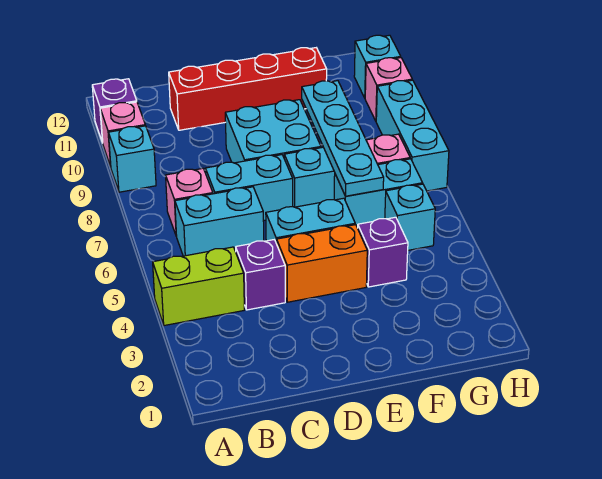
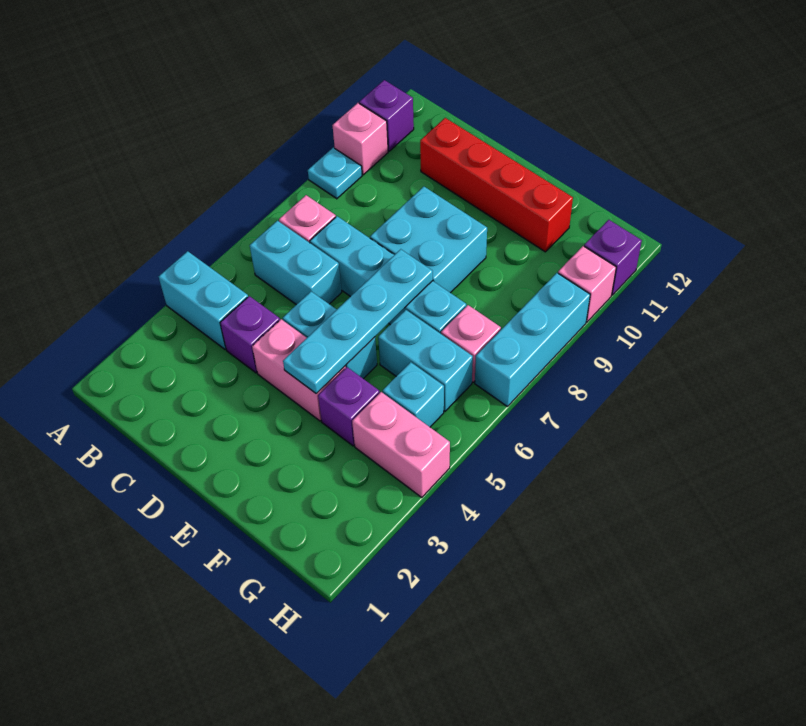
lime brick A4:B4 level 1 -> cyan brick A4:B4 level 1
cyan brick A9 level 1 -> cyan plate A9 level 1
orange brick D4:E4 level 1 -> pink brick D4:E4 level 1
cyan plate F6:F9 level 2 -> cyan plate E4:E7 level 2
none -> pink brick G4:H4 level 1
cyan brick H11 level 1 -> purple brick H11 level 1

